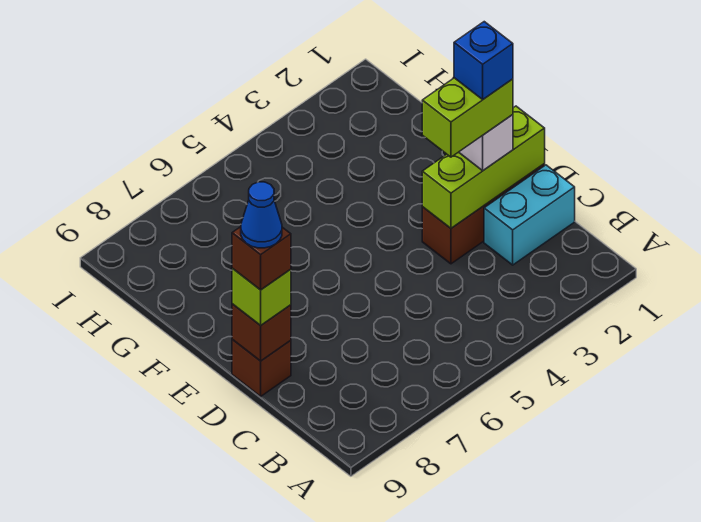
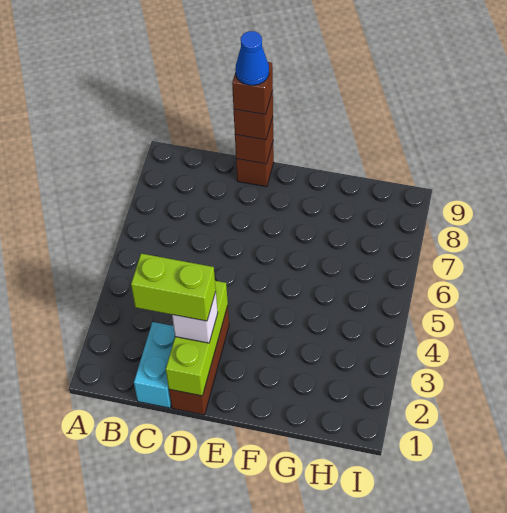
lime brick D2:D3 level 4 -> lime brick C2:D2 level 4
blue brick D2 level 5 -> none
lime brick D9 level 3 -> brown brick D9 level 3

